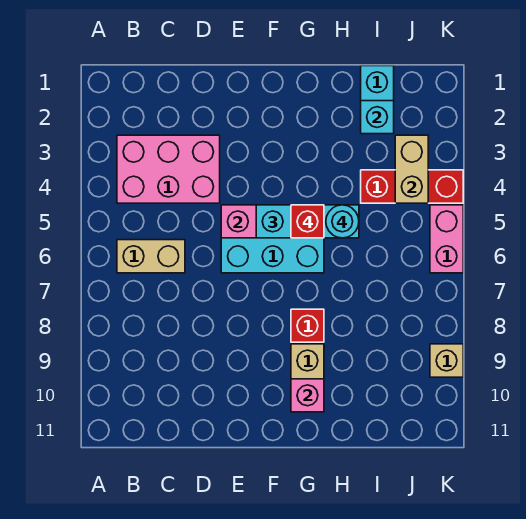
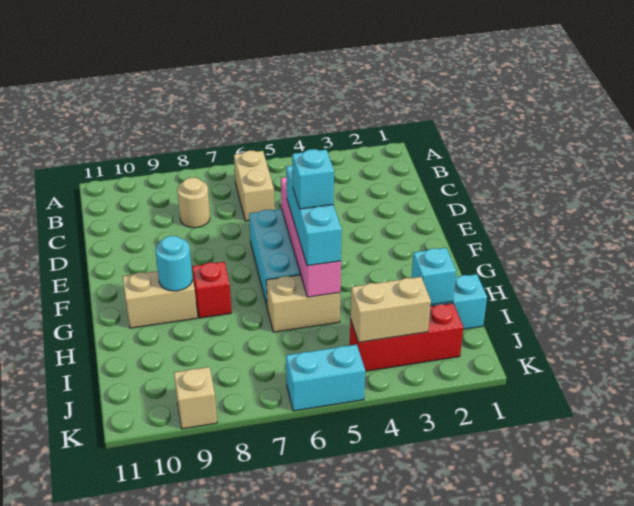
pink brick B3:D4 level 1 -> none
none -> tan round brick C8 level 1
red brick G5 level 4 -> cyan brick G5 level 4
pink brick G10 level 2 -> none
none -> tan brick H5:H6 level 1
cyan round brick H5 level 4 -> cyan round brick G9 level 2
red brick I4:K4 level 1 -> red brick J2:J4 level 1
pink brick K5:K6 level 1 -> cyan brick K5:K6 level 1

